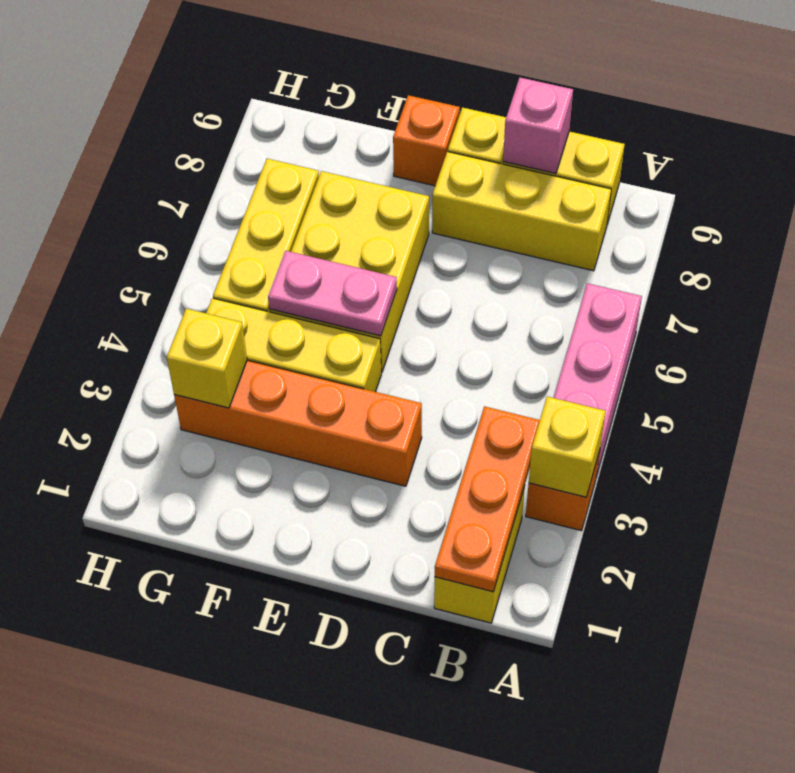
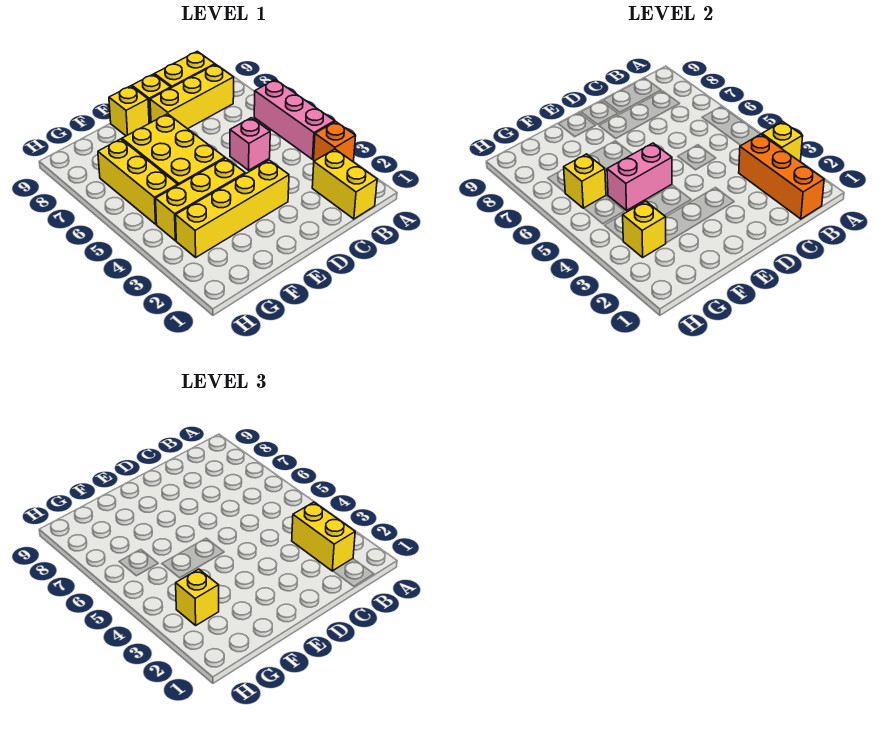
orange plate B1:B3 level 2 -> orange brick B1:B3 level 2
none -> yellow brick B2:B3 level 3
pink brick C9 level 2 -> pink brick C5 level 1
orange brick D3:G3 level 1 -> yellow brick D3:G3 level 1
pink plate E5:F5 level 2 -> pink brick E5:F5 level 2
orange brick E9 level 1 -> yellow brick E9 level 1
none -> yellow brick G3 level 3
none -> yellow brick G6 level 2

